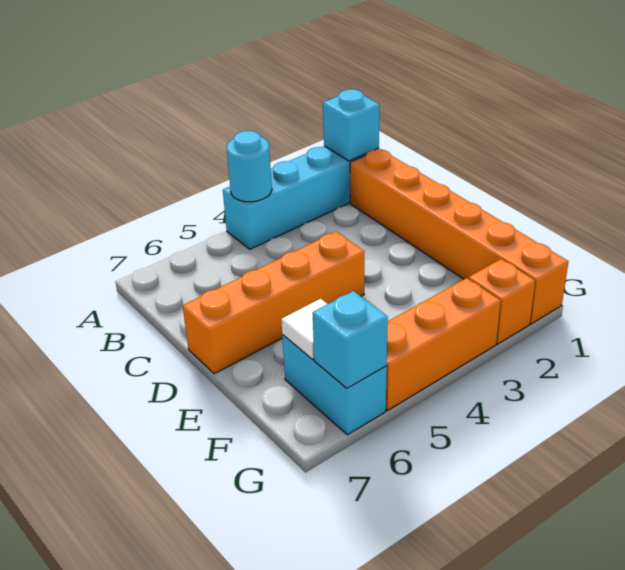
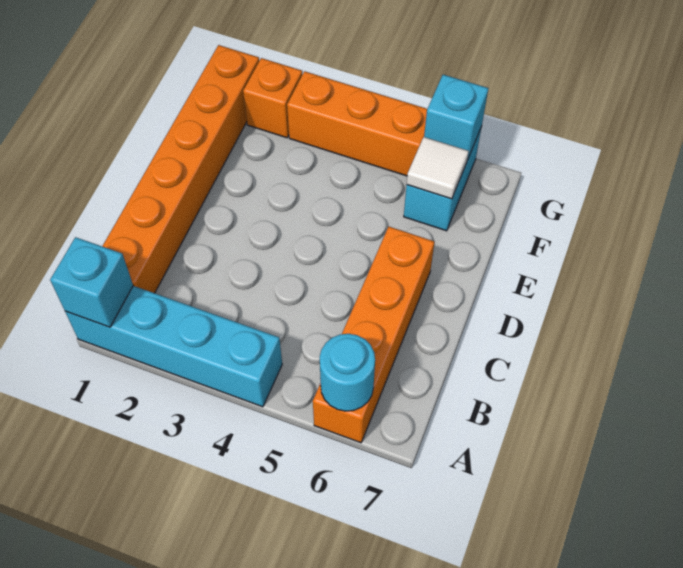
cyan round brick A4 level 2 -> cyan round brick A6 level 2
orange brick D4:D7 level 1 -> orange brick A6:D6 level 1

